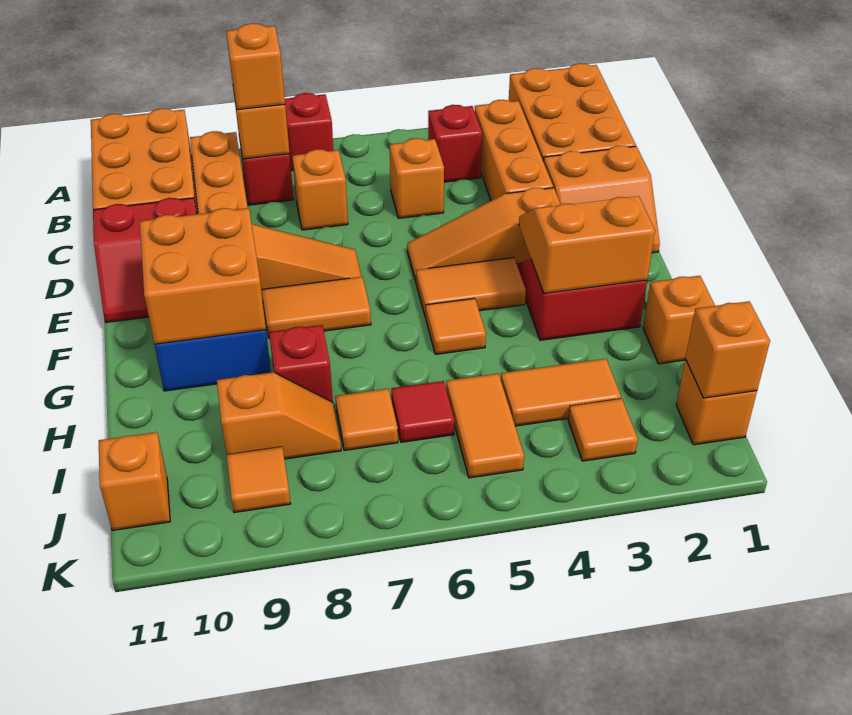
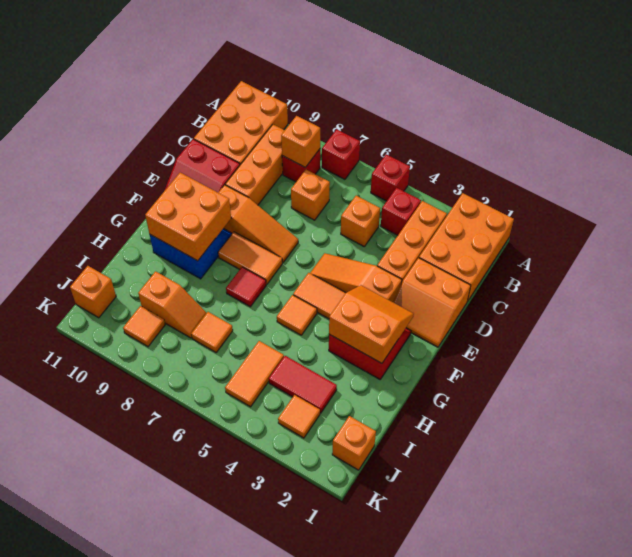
orange brick B8 level 3 -> none
orange brick H1 level 1 -> none
red brick H8 level 1 -> red brick A5 level 1
orange tile I3:I4 level 1 -> red tile I3:I4 level 1
red tile I6 level 1 -> red tile G7 level 1
orange brick J1 level 2 -> none

